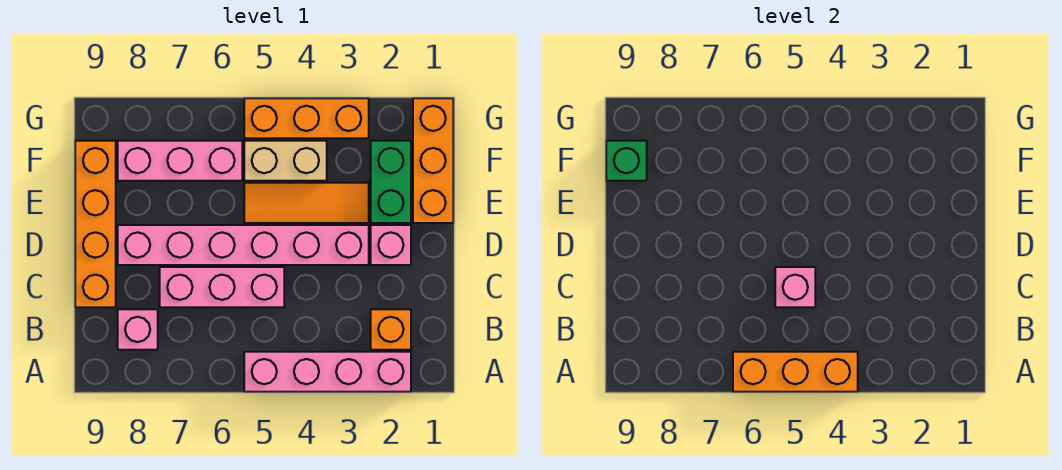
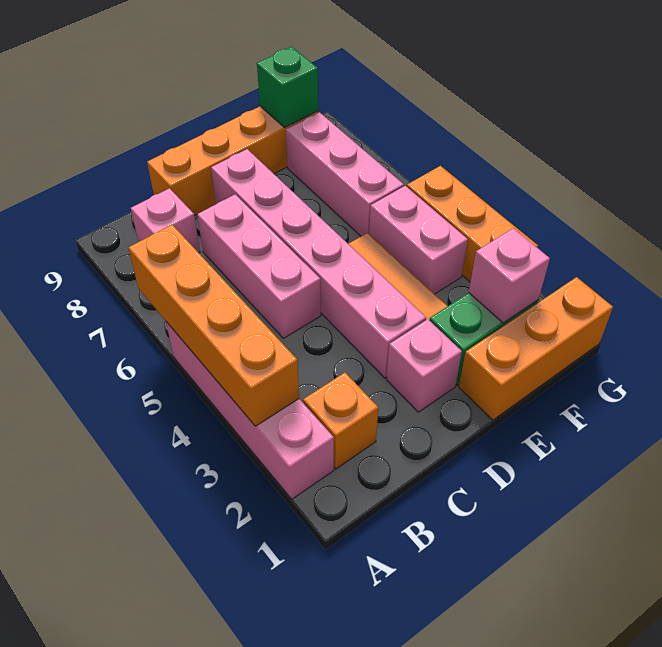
orange brick A4:A6 level 2 -> orange brick A3:A6 level 2
pink brick C5 level 2 -> pink brick F2 level 2
tan brick F4:F5 level 1 -> pink brick F4:F5 level 1

